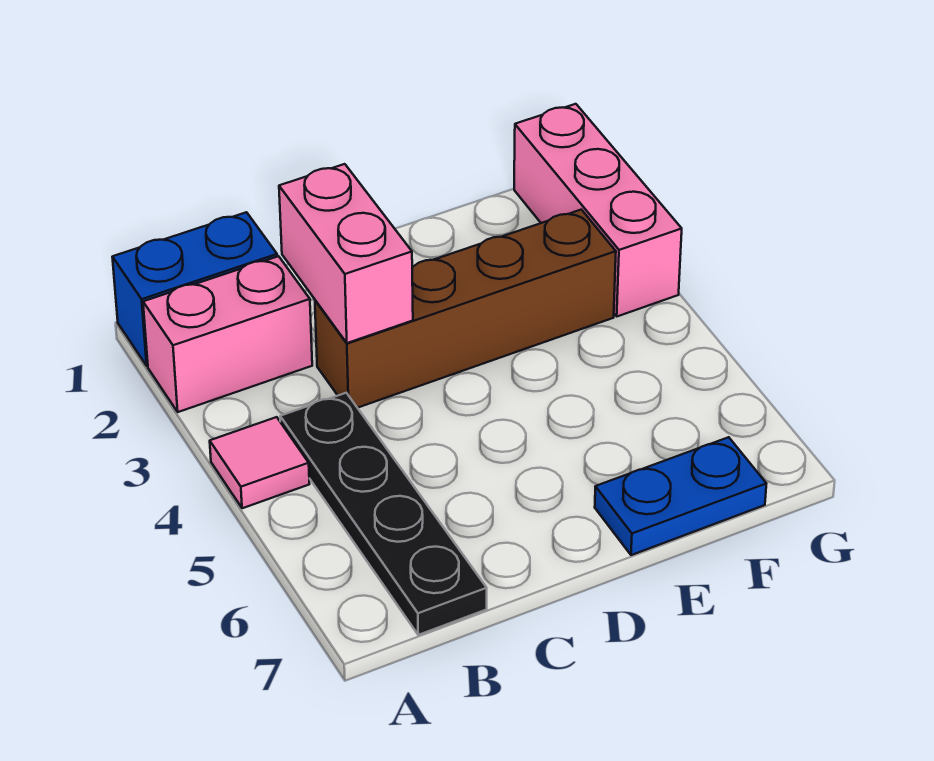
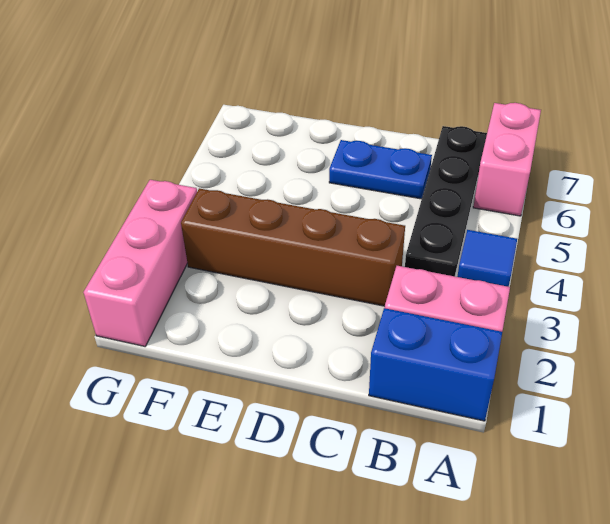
pink tile A4 level 1 -> blue tile A4 level 1
pink brick C2:C3 level 2 -> pink brick A6:A7 level 1
blue plate E7:F7 level 1 -> blue plate C6:D6 level 1

